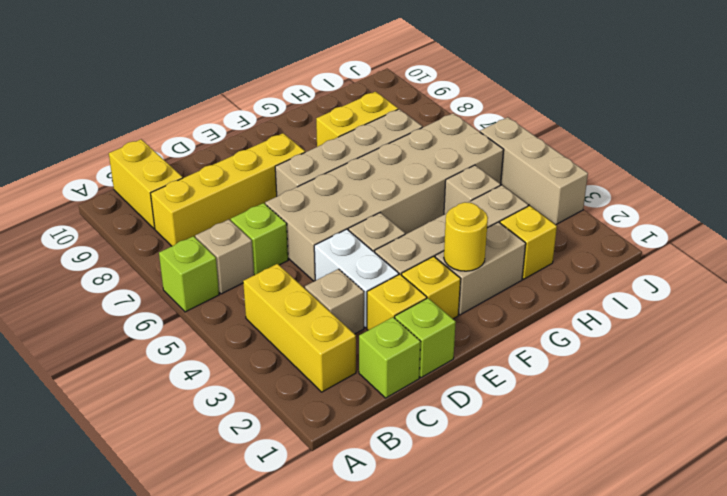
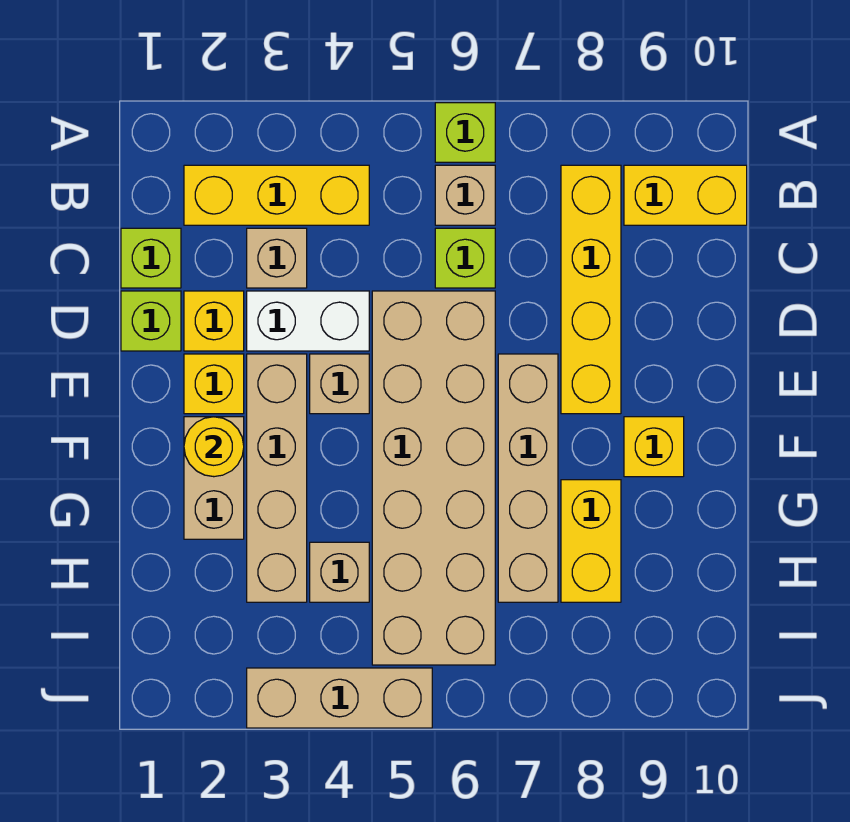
yellow brick H2 level 1 -> yellow brick F9 level 1

